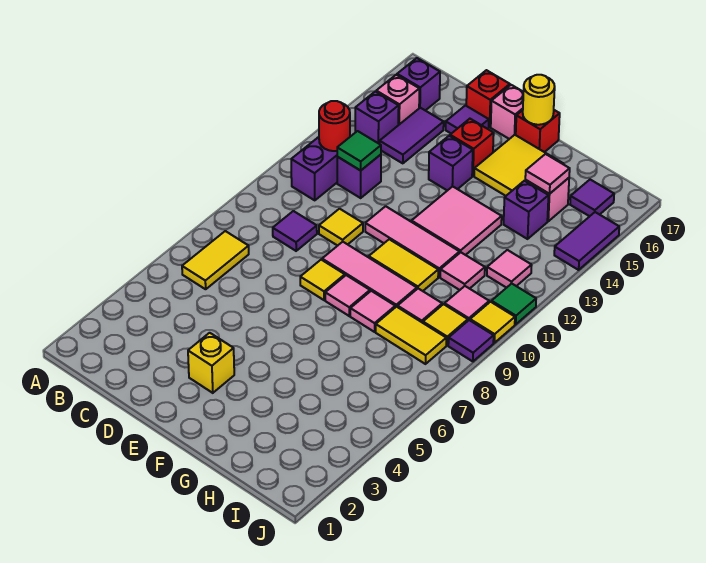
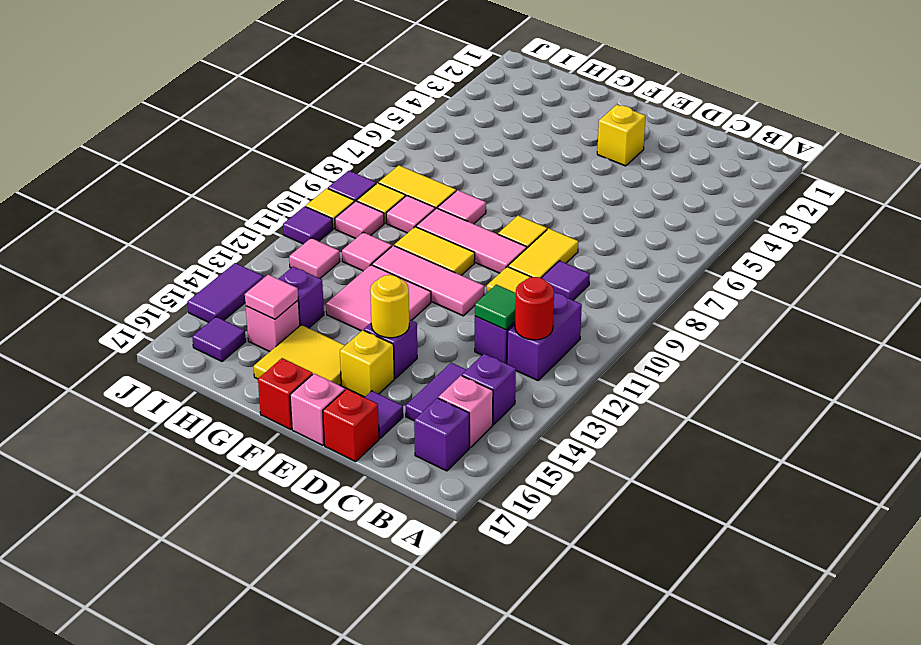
yellow tile B6:B7 level 1 -> yellow tile D8:D9 level 1
red brick E15 level 1 -> yellow brick E15 level 1
pink tile F8 level 1 -> none
yellow round brick F17 level 2 -> yellow round brick E14 level 2
green tile J11 level 1 -> purple tile J11 level 1

